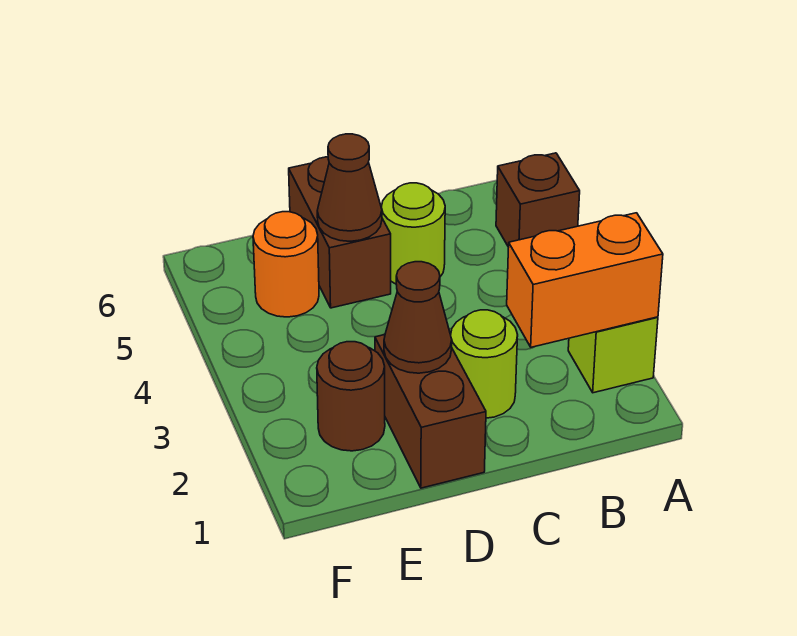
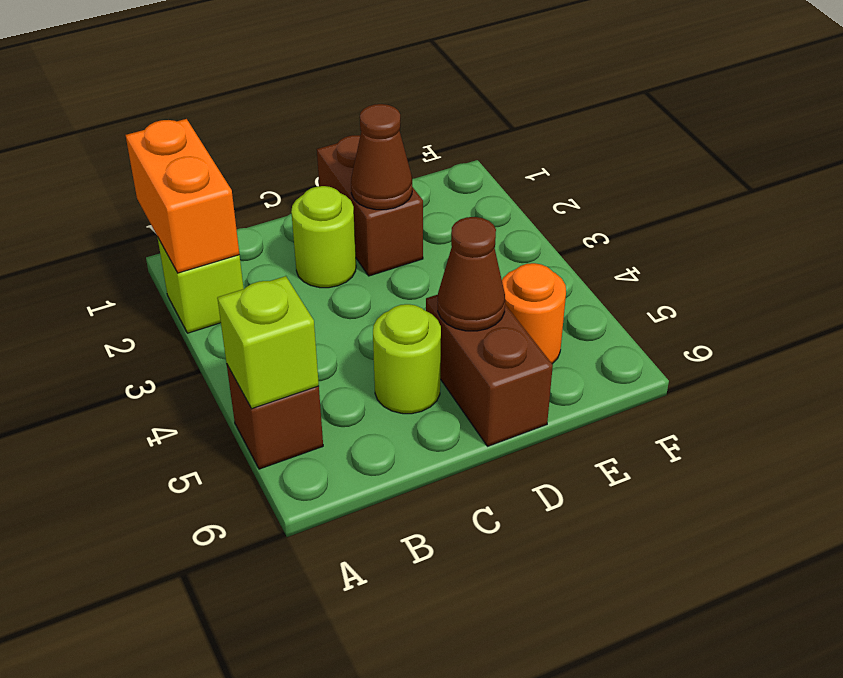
orange brick A2:B2 level 2 -> orange brick A1:A2 level 2
none -> lime brick A5 level 2
brown round brick E2 level 1 -> none

